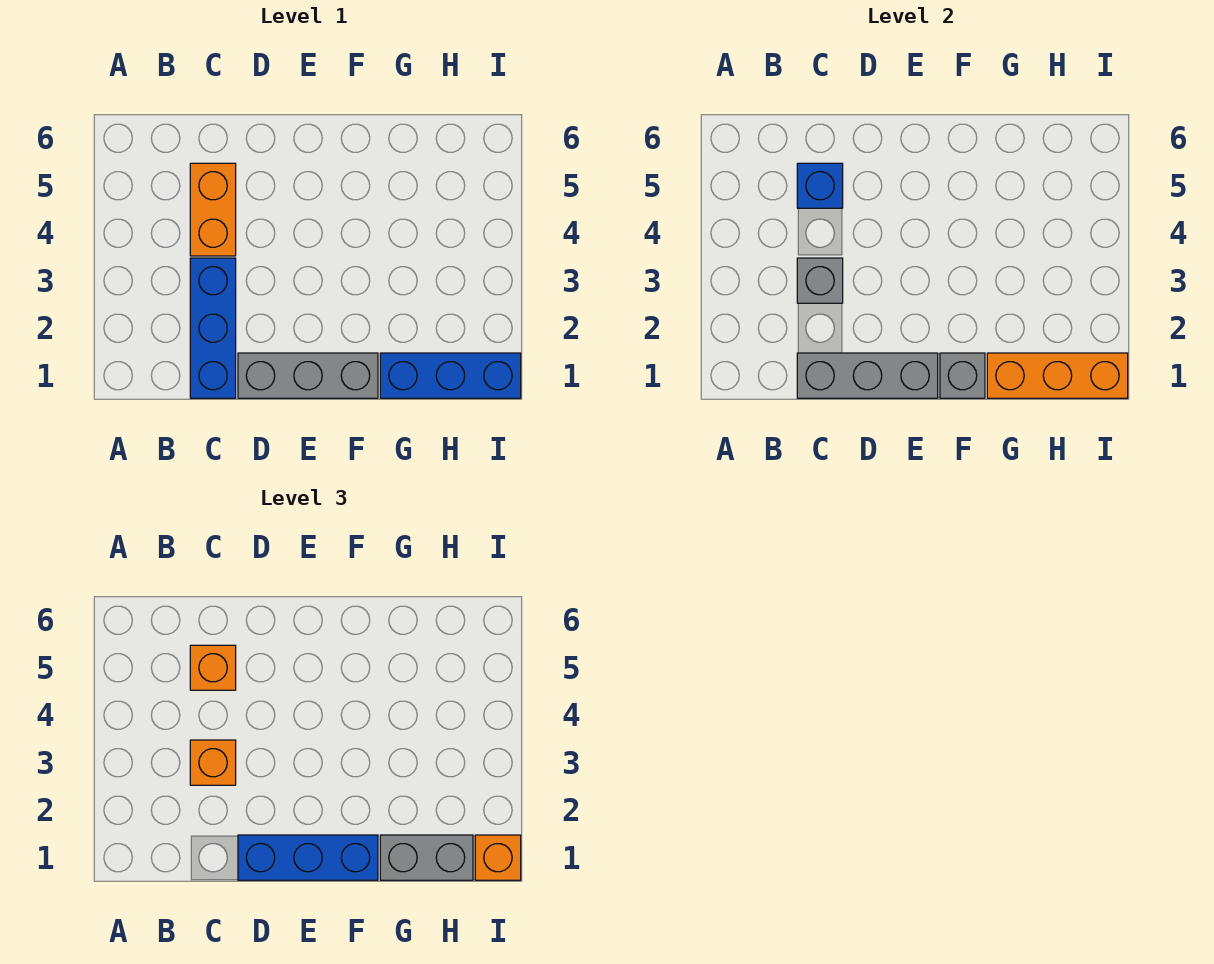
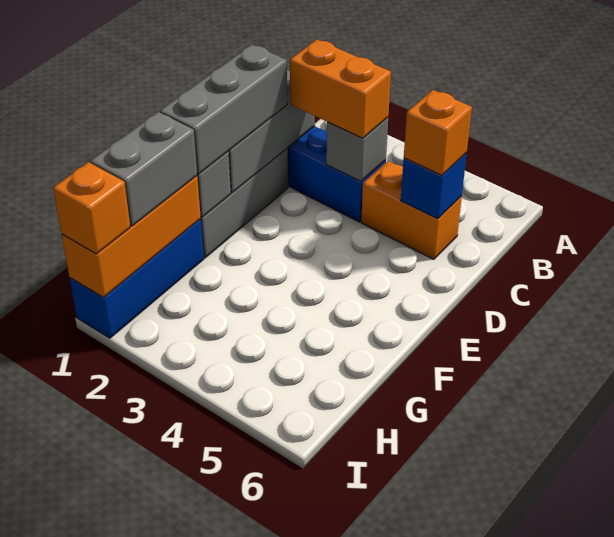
orange brick C3 level 3 -> orange brick C2:C3 level 3
blue brick D1:F1 level 3 -> grey brick D1:F1 level 3

